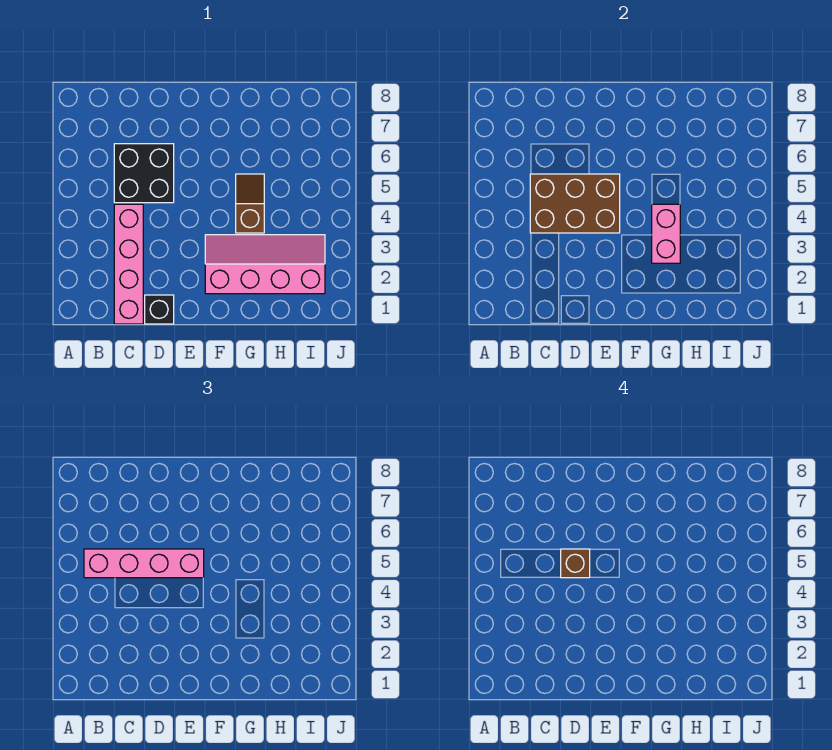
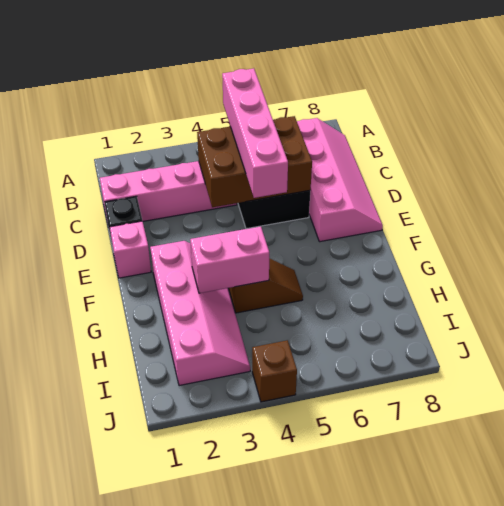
none -> pink slope B7:E8 level 1 top 7
brown brick C4:E5 level 2 -> brown brick C4:D6 level 2
brown brick D5 level 4 -> brown brick J4 level 1
none -> pink brick E1 level 1

